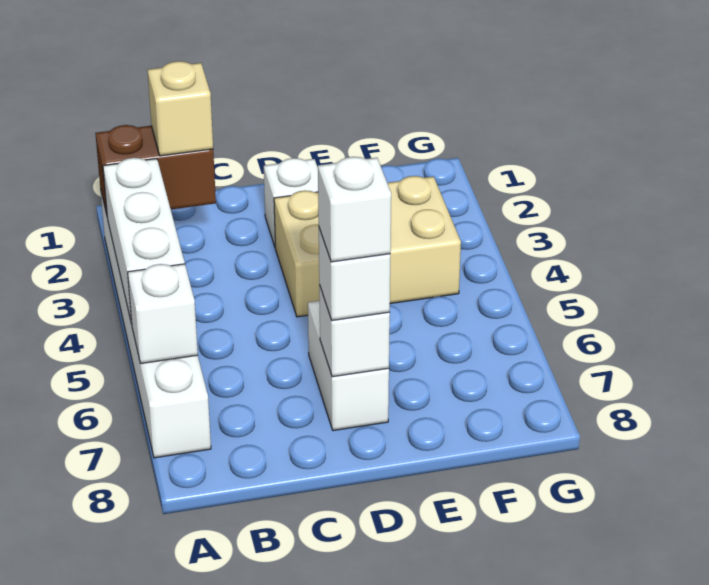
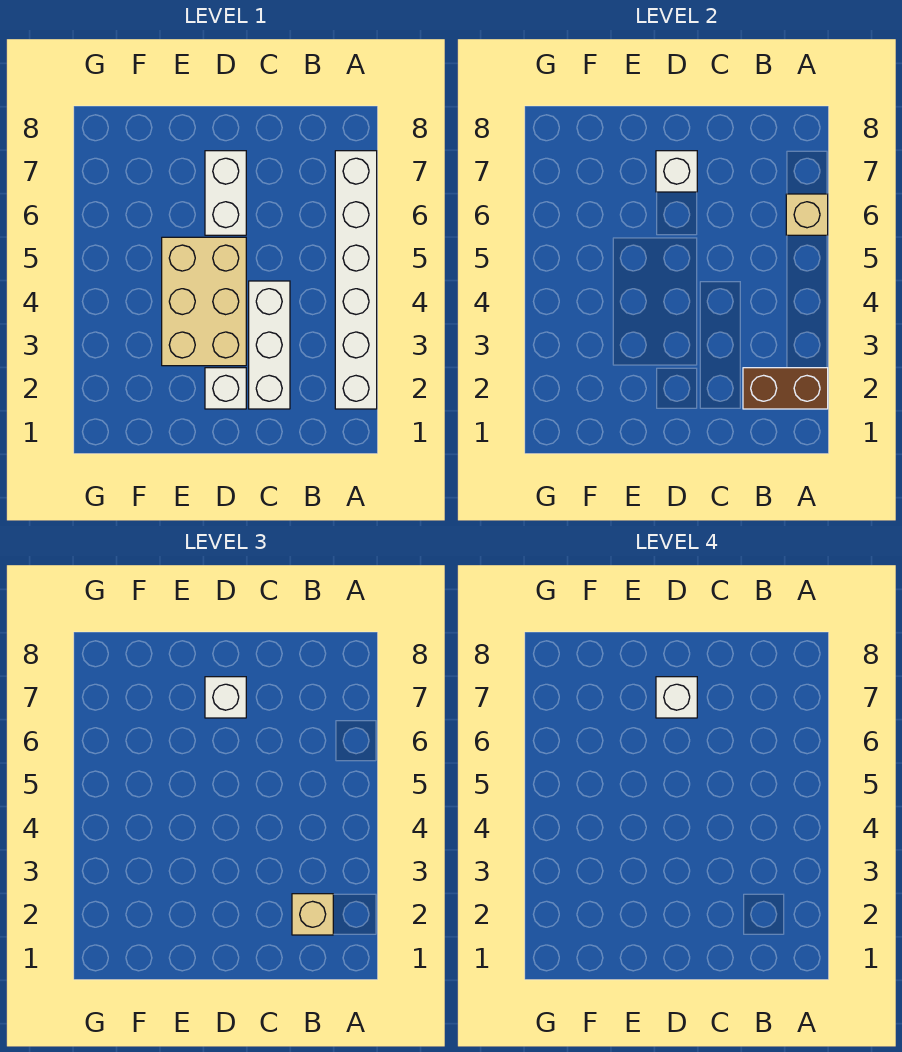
white brick A3:A5 level 2 -> white brick C2:C4 level 1
white brick A6 level 2 -> tan brick A6 level 2
tan brick D3:F4 level 1 -> tan brick D3:E5 level 1

